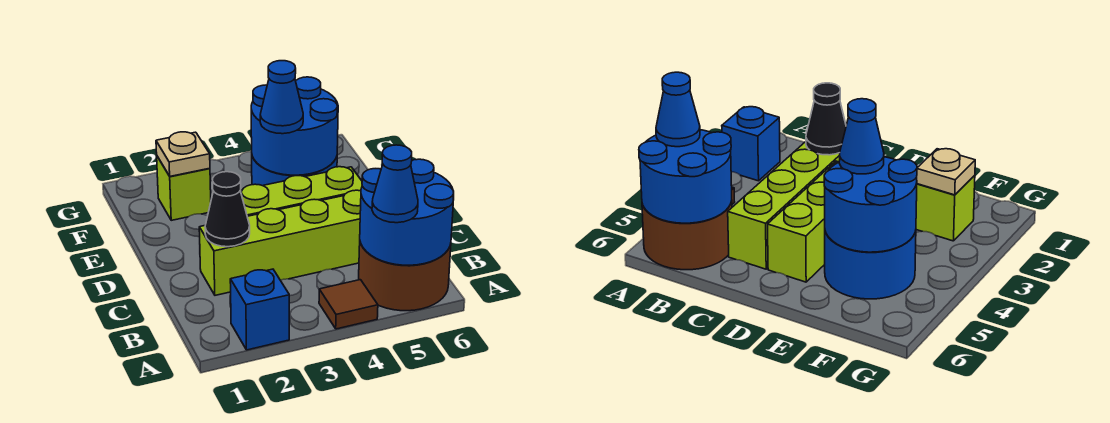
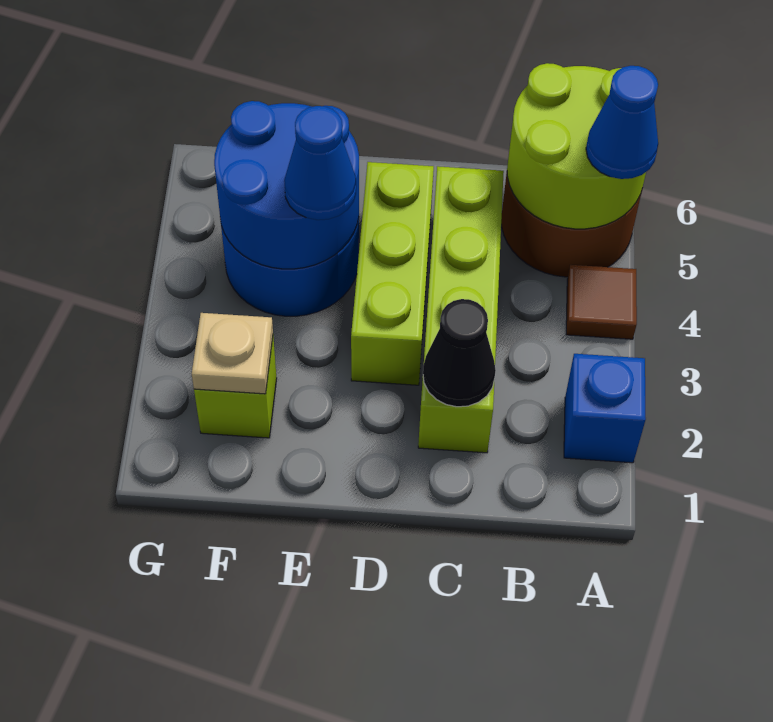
blue round brick A5:B6 level 2 -> lime round brick A5:B6 level 2

